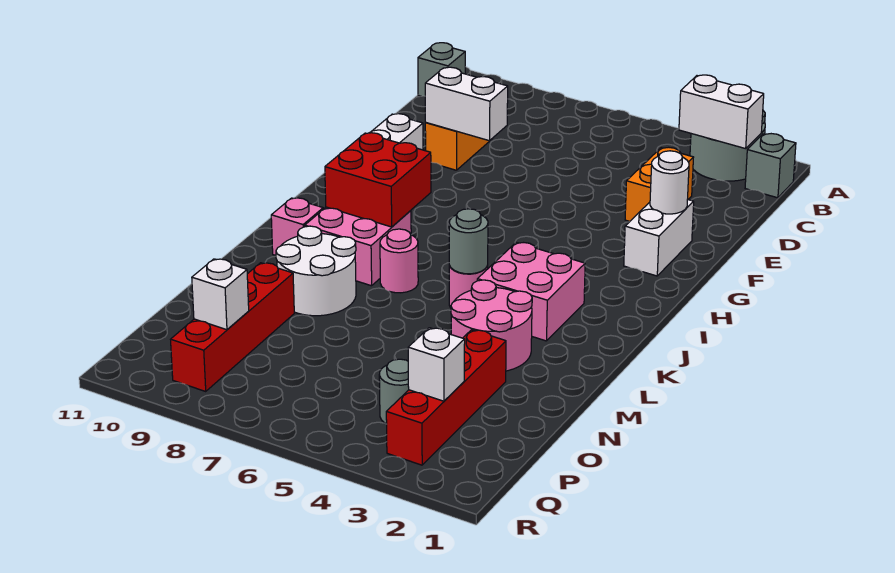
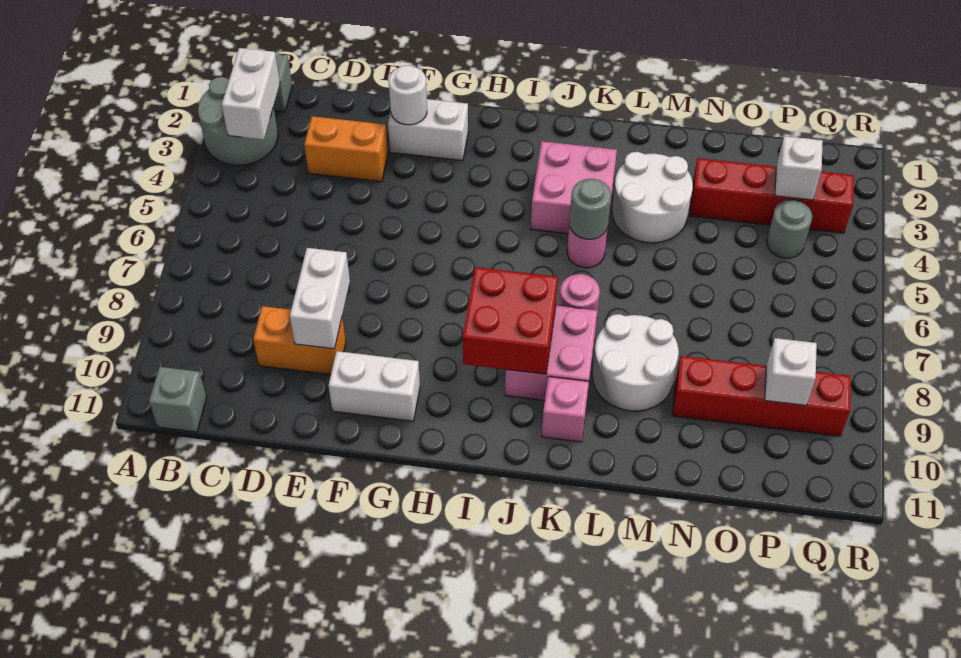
pink round brick L3:M4 level 1 -> white round brick L3:M4 level 1

